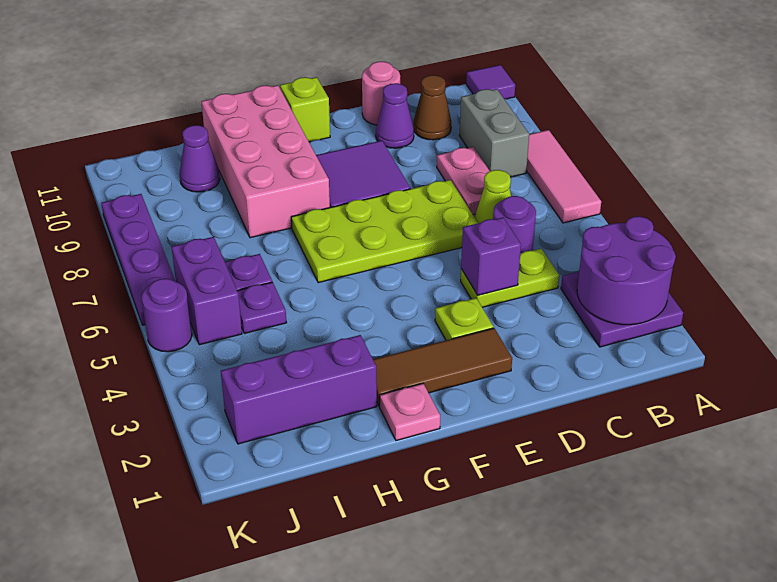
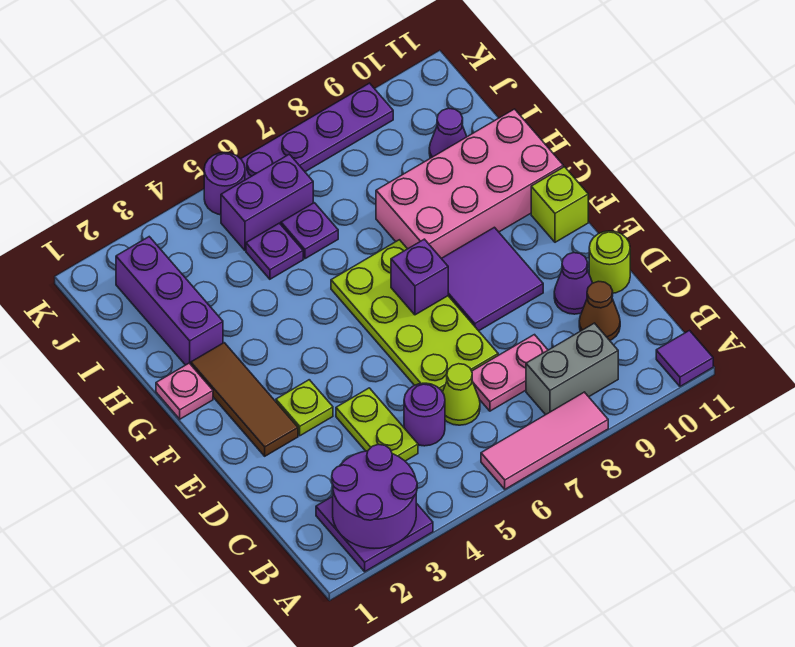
purple brick D4 level 2 -> purple brick F7 level 2
pink round brick D11 level 1 -> lime round brick D11 level 1

